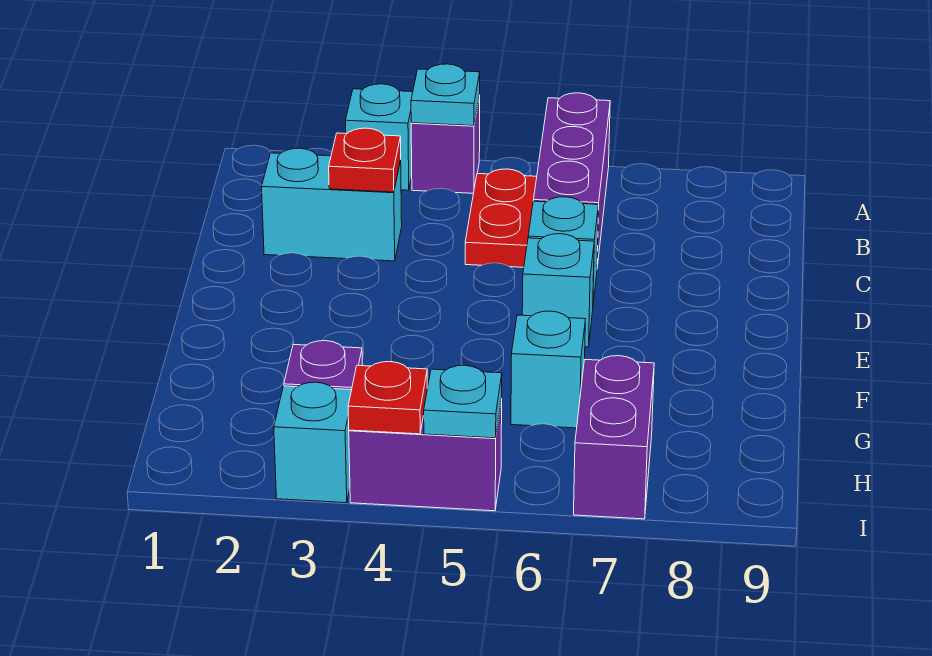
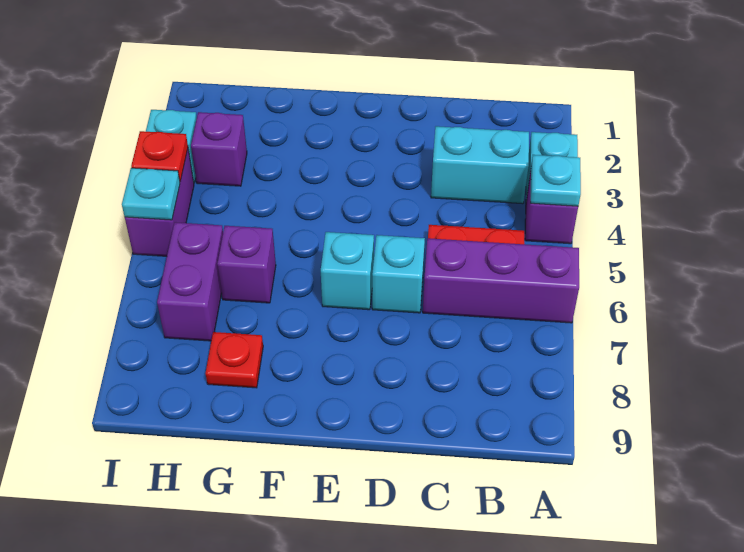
cyan brick C2:C3 level 1 -> cyan brick B3:C3 level 1
red plate C3 level 2 -> red plate G8 level 1
cyan brick G6 level 1 -> purple brick G6 level 1
purple brick H7:I7 level 1 -> purple brick H6:H7 level 1

